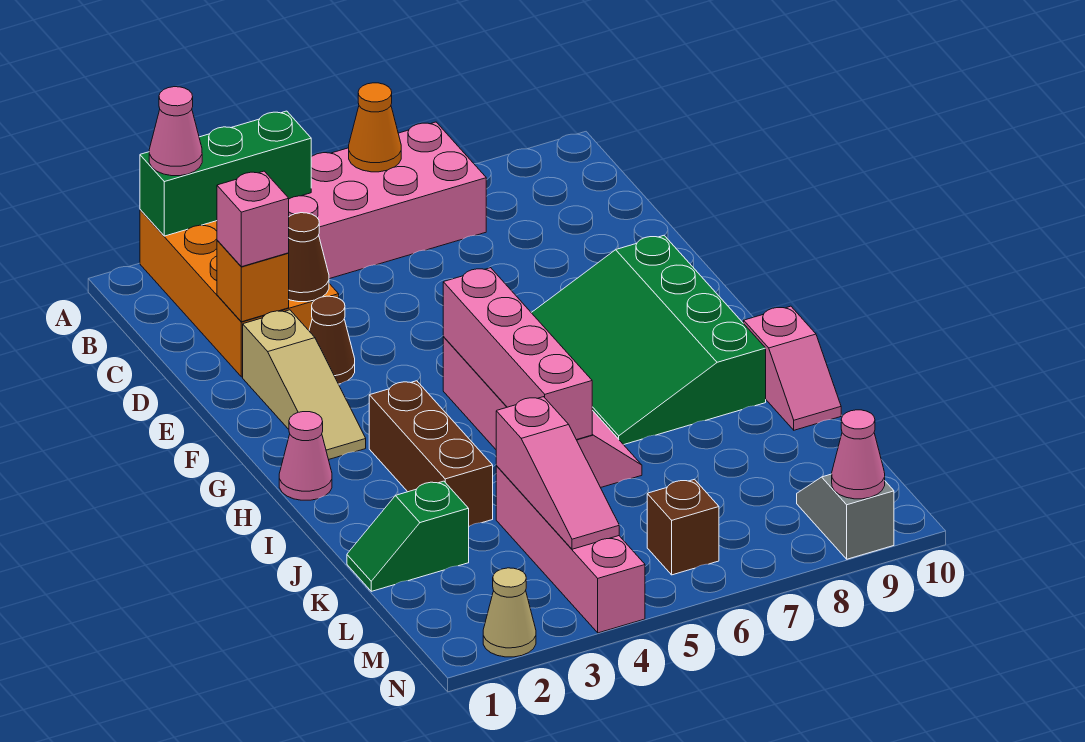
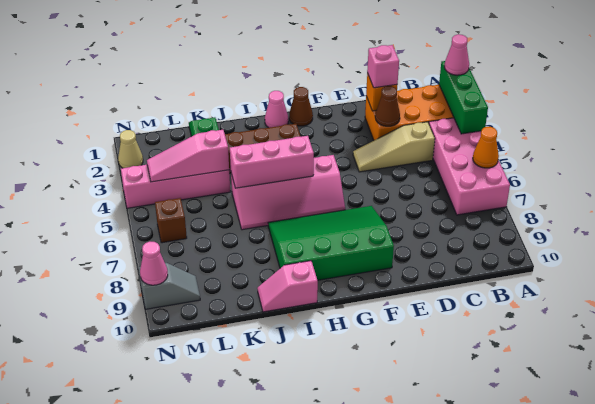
tan slope E2:G2 level 1 top E -> tan slope C4:E4 level 1 top C
brown cone E3 level 1 -> brown cone G1 level 1
pink brick G5:J5 level 2 -> pink brick H5:J5 level 2

